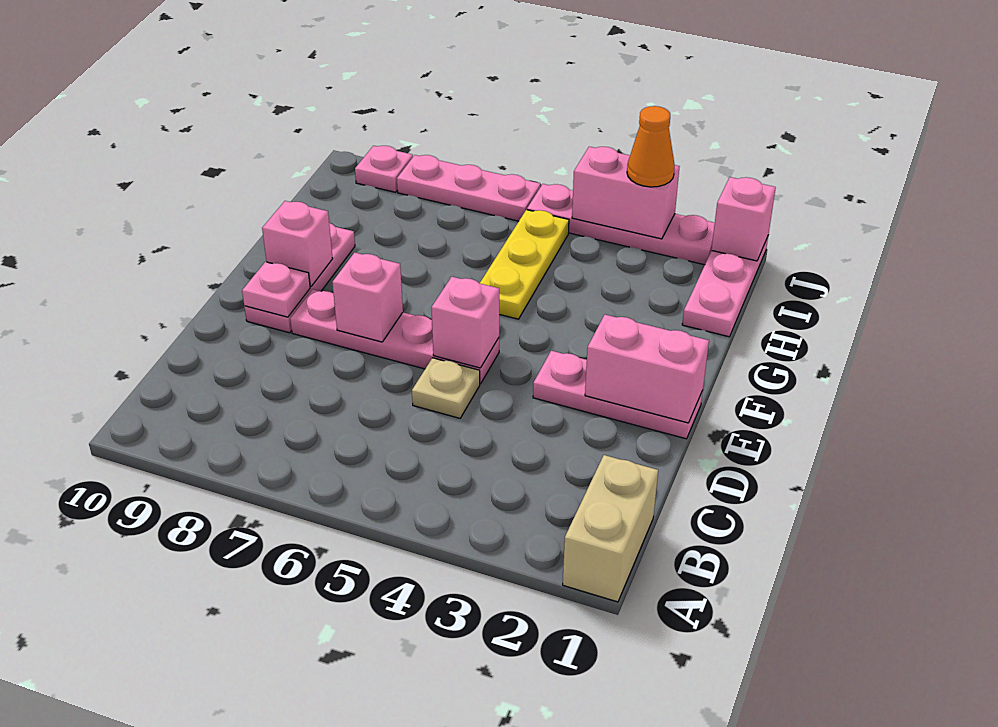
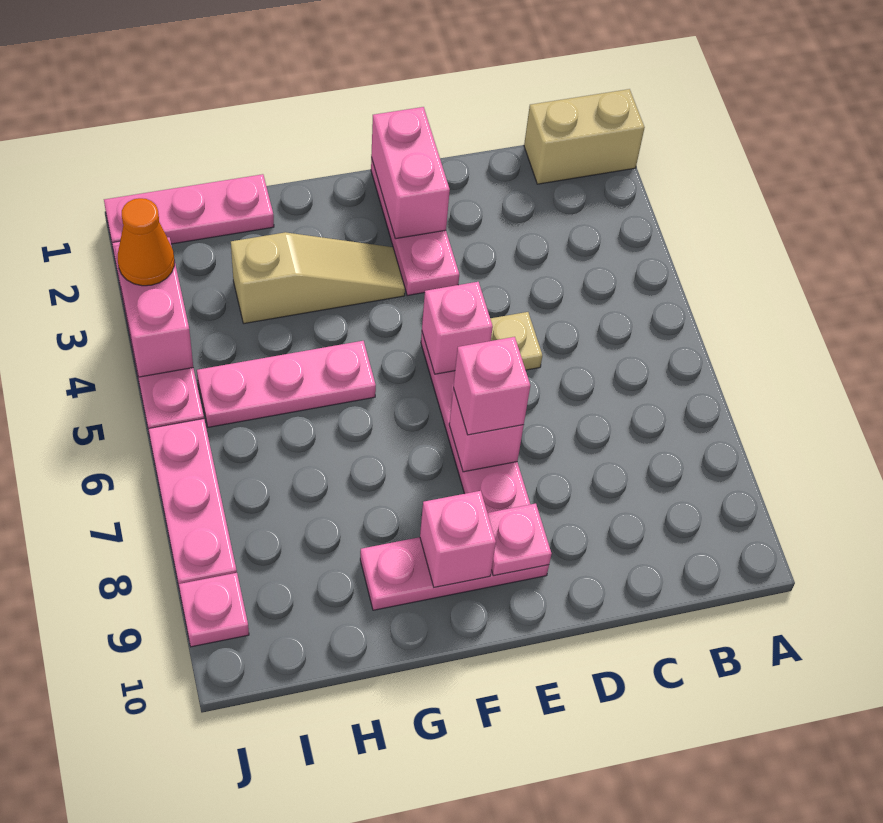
none -> tan slope F3:H3 level 1 top H
yellow plate G5:I5 level 1 -> pink plate G5:I5 level 1
pink brick J1 level 2 -> pink brick E7 level 3

